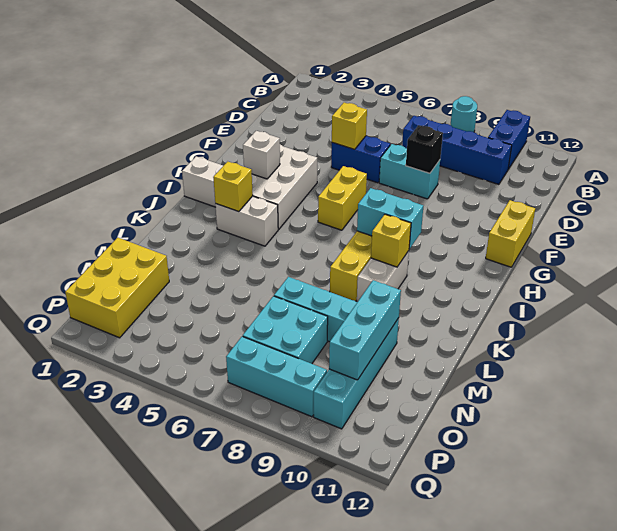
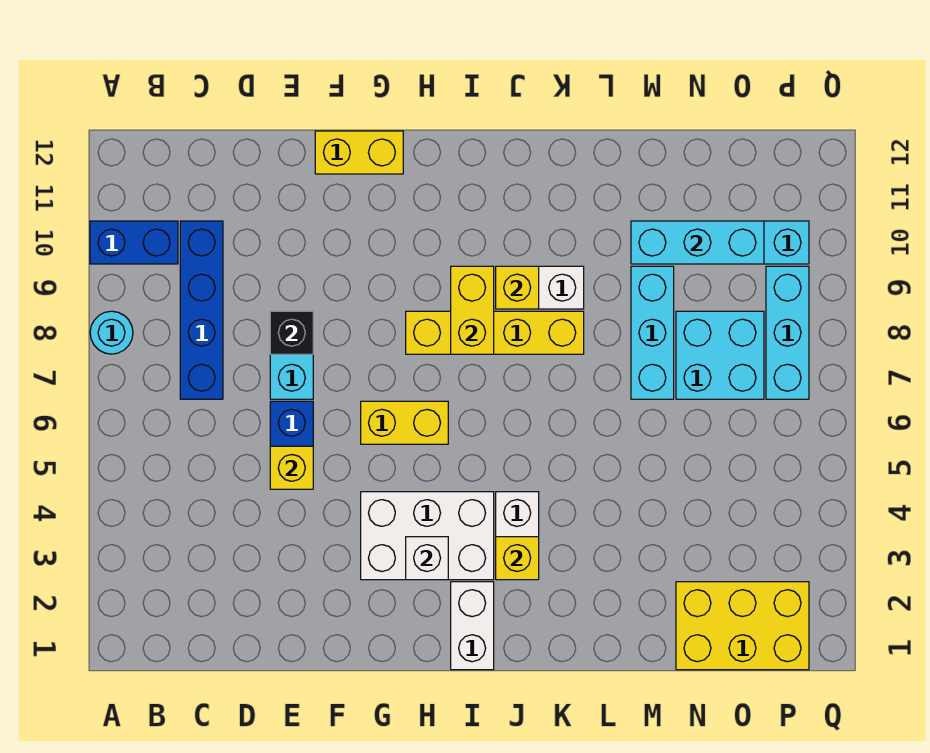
cyan brick I8:I9 level 2 -> yellow brick I8:I9 level 2

